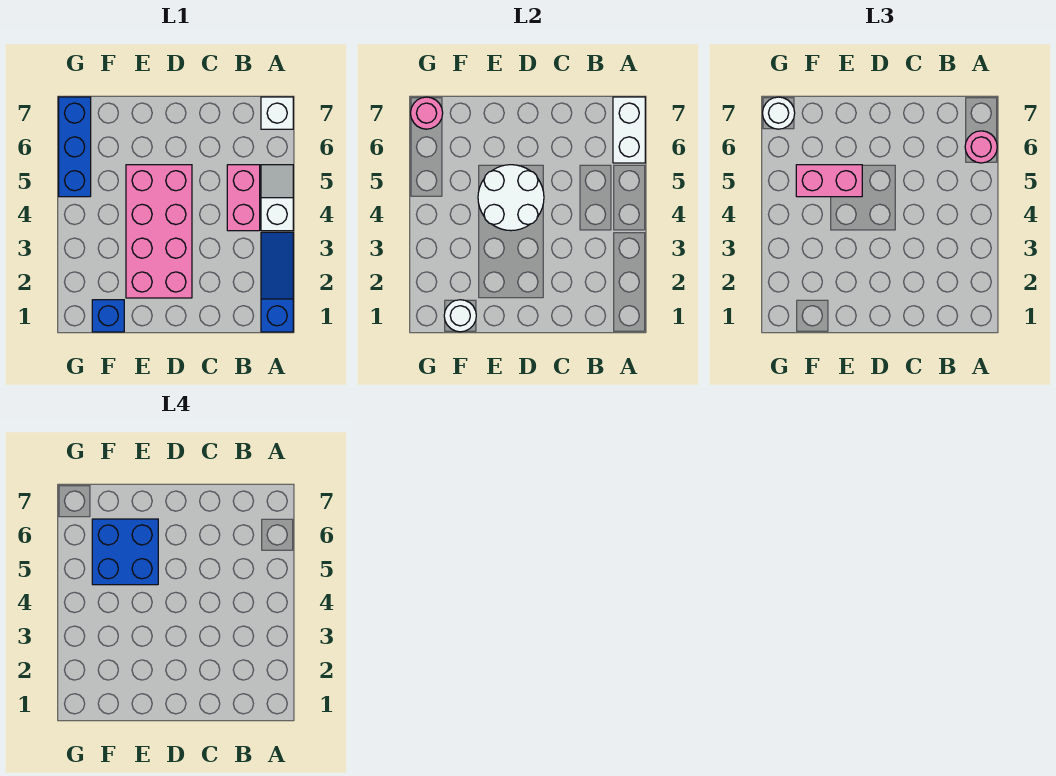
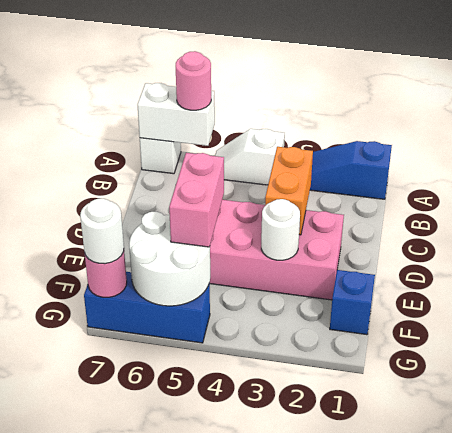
pink brick B4:B5 level 1 -> none
none -> orange brick C3:D3 level 2
white round brick D4:E5 level 2 -> white round brick F5:G6 level 2
blue brick E5:F6 level 4 -> none
white round brick F1 level 2 -> white round brick E3 level 2

